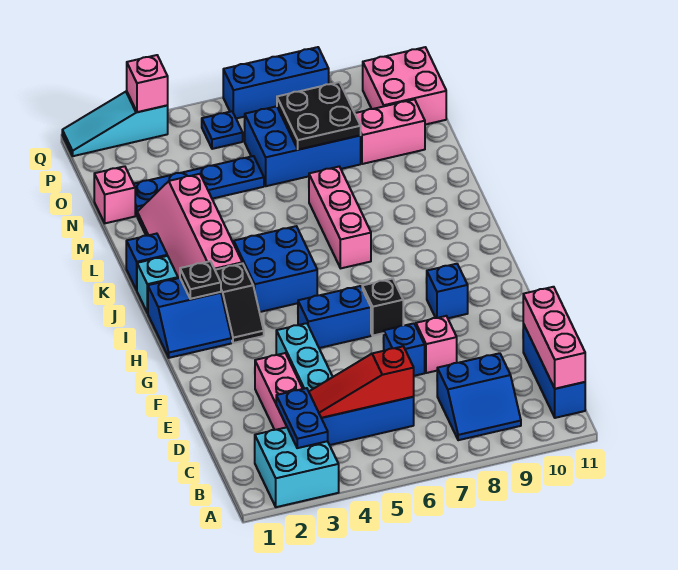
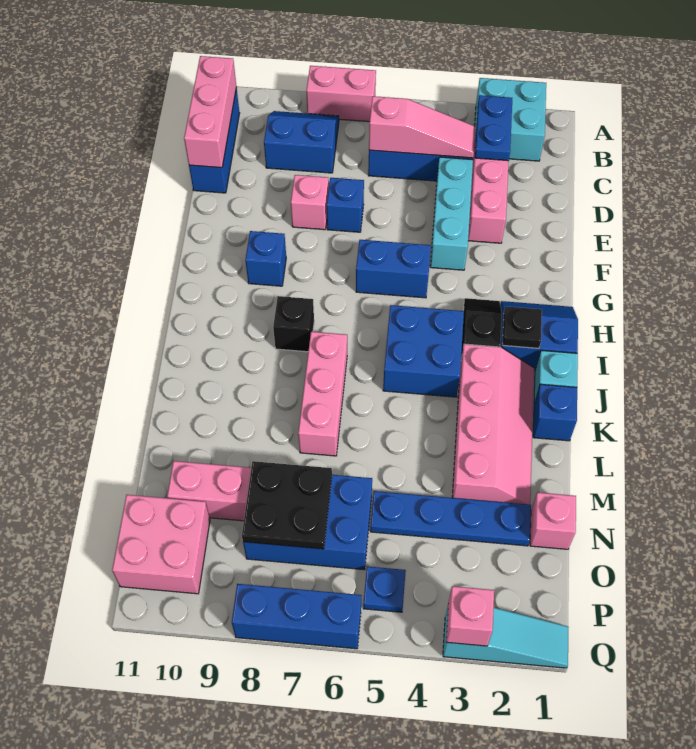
none -> pink brick A7:A8 level 1
red slope C4:C6 level 2 top 6 -> pink slope C4:C6 level 2 top 6
black brick G7 level 1 -> black brick I8 level 1

